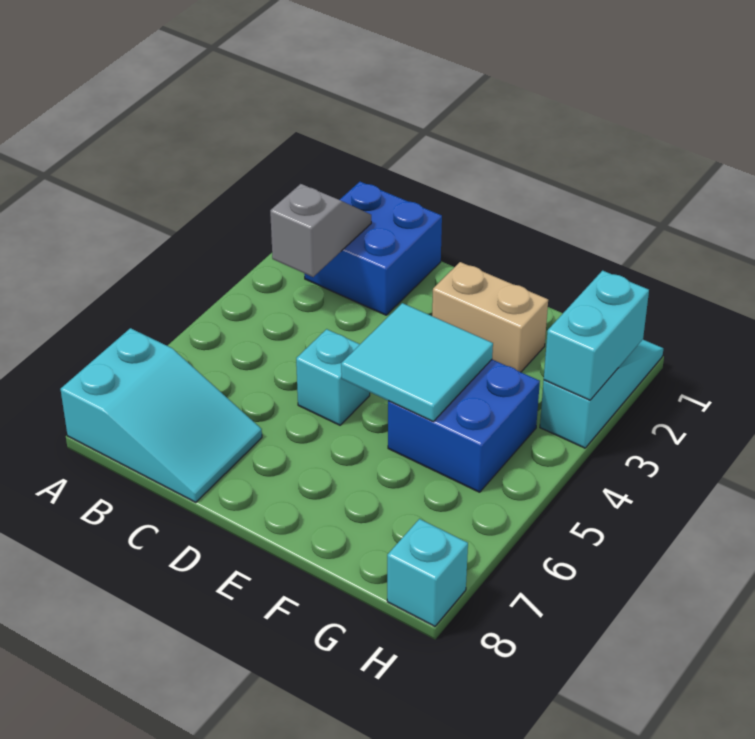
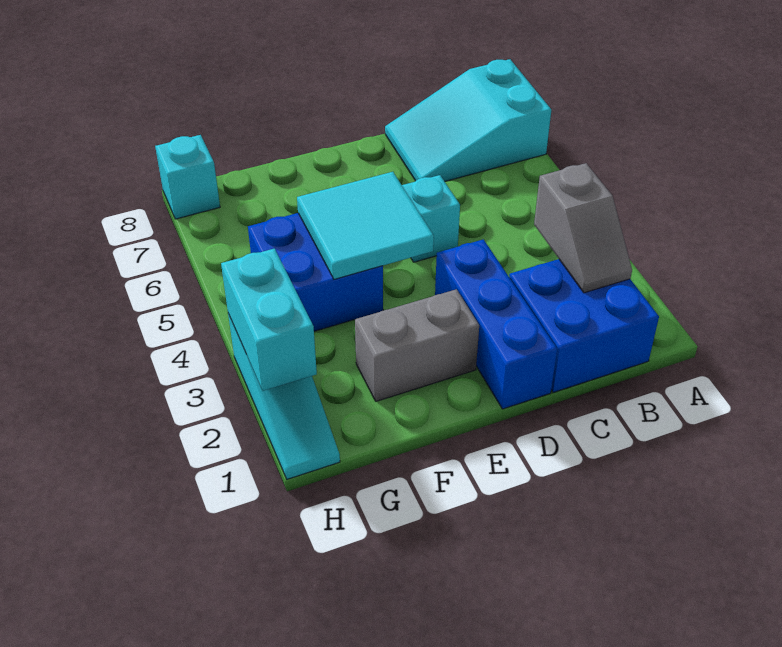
none -> blue brick D1:D3 level 1
tan brick E2:F2 level 1 -> grey brick E2:F2 level 1

